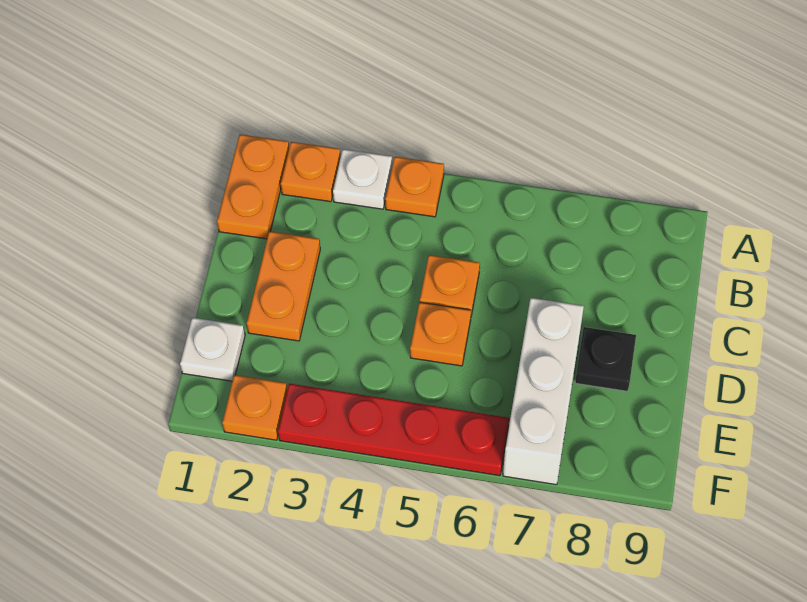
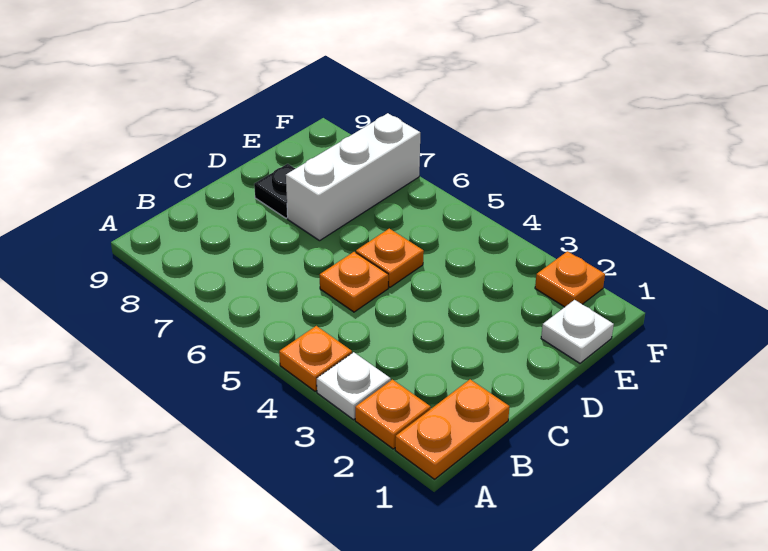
orange plate C2:D2 level 1 -> none
red plate F3:F6 level 1 -> none

